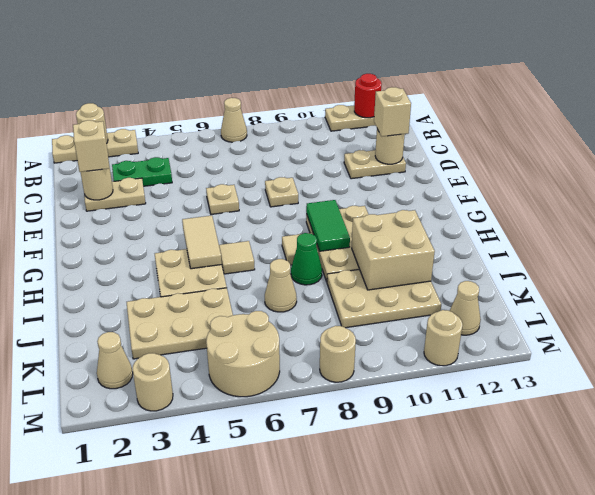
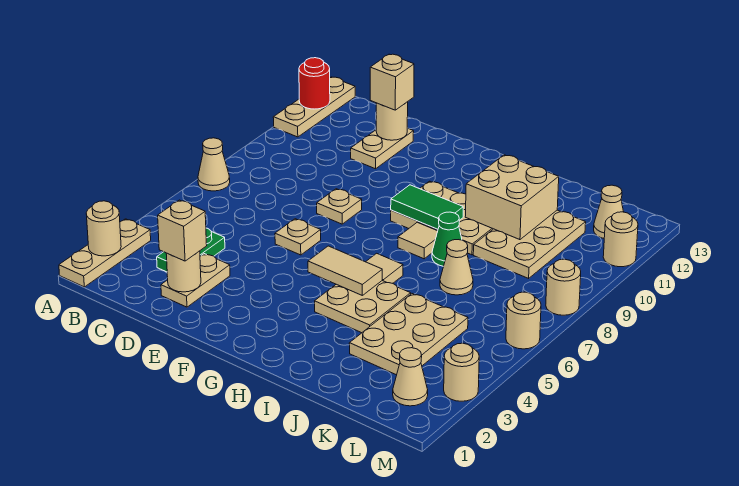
tan round brick L5:M6 level 1 -> tan round brick M6 level 1

